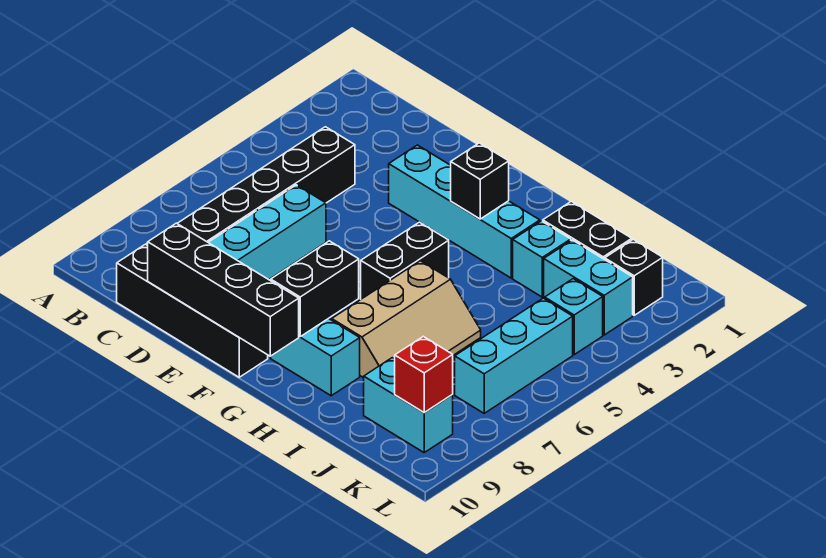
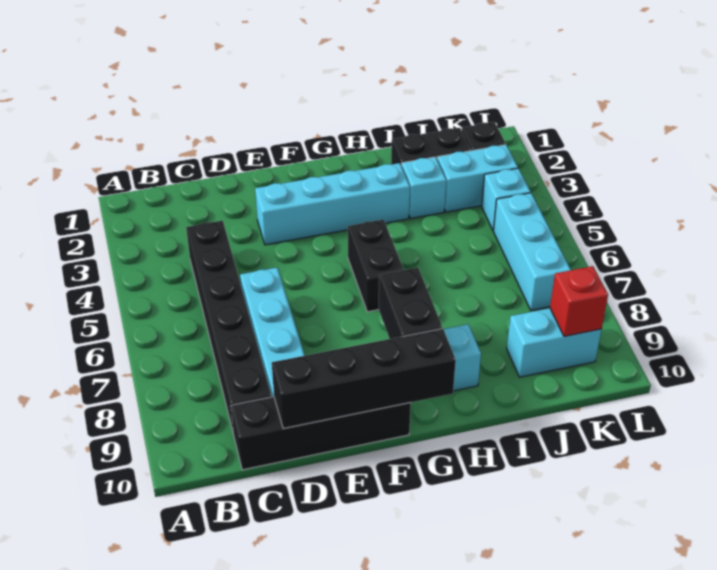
black brick G3 level 2 -> none
tan slope H6:I8 level 1 top H -> none

